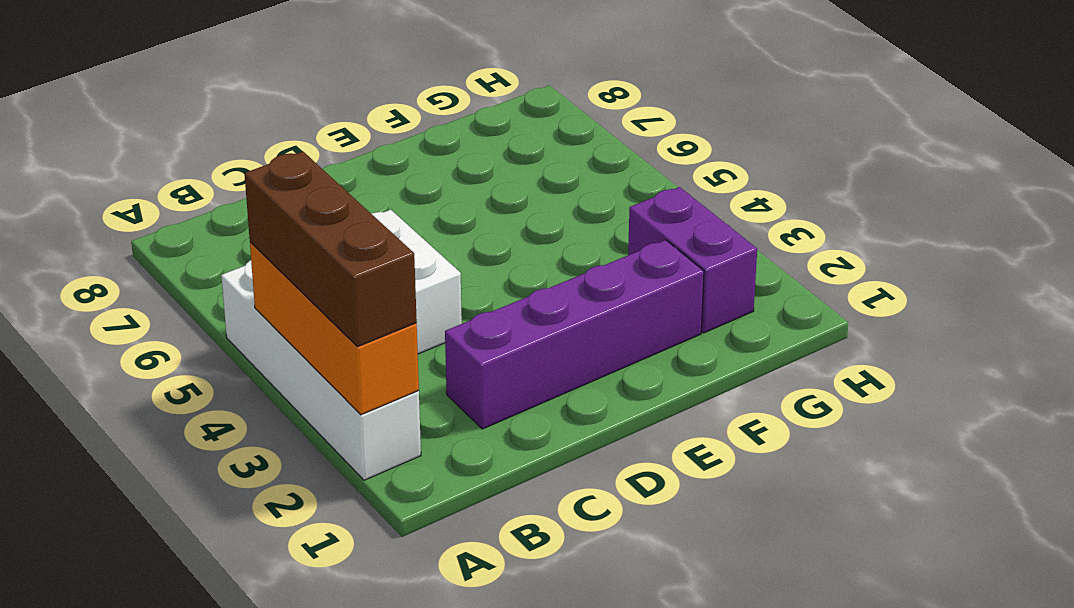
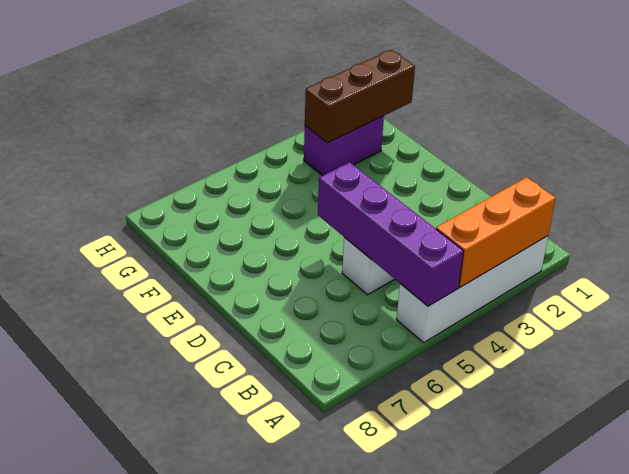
brown brick A2:A4 level 3 -> brown brick G1:G3 level 2
purple brick C2:F2 level 1 -> purple brick A5:D5 level 2

